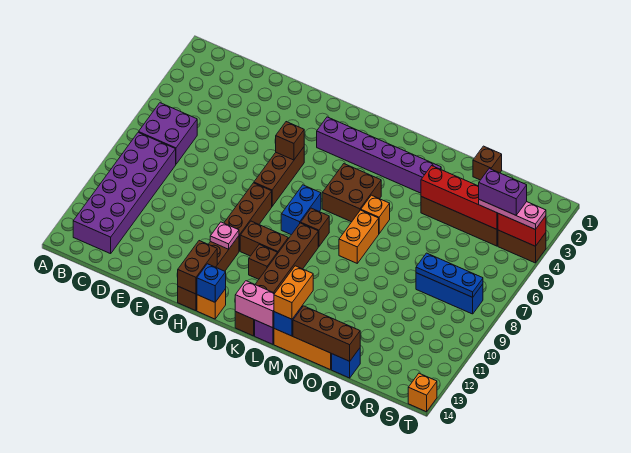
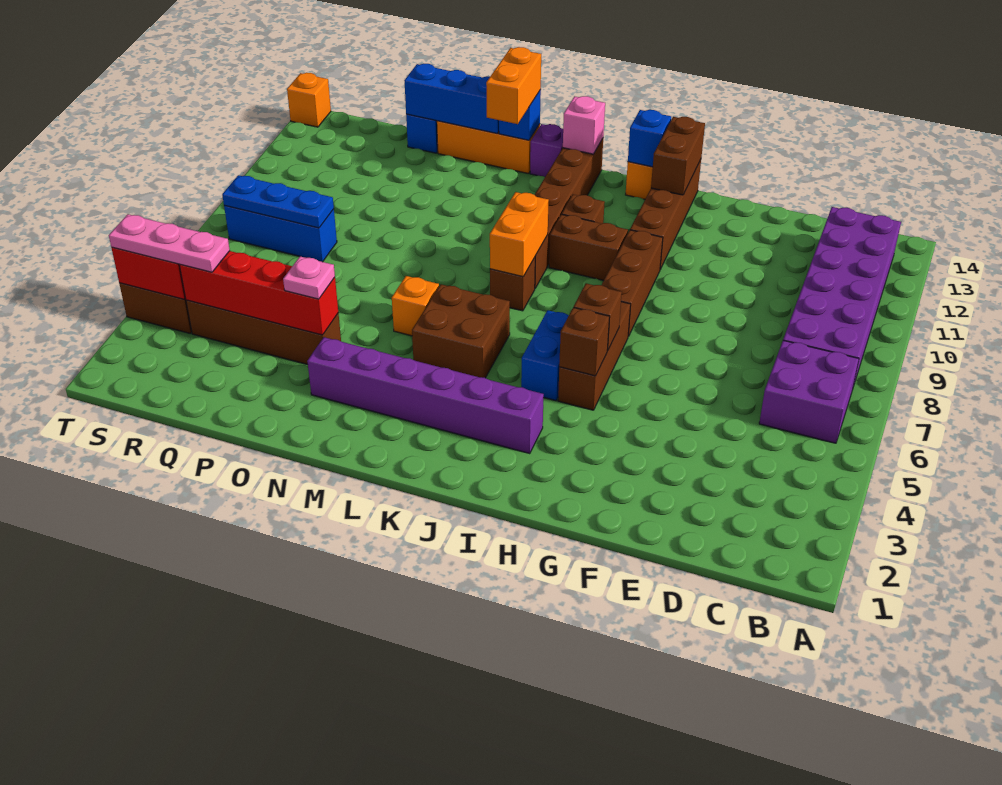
pink plate H11 level 2 -> pink plate O4 level 3
blue brick J7:J8 level 1 -> blue brick I5:I6 level 1
pink brick K14:L14 level 2 -> pink brick K14 level 2
orange brick M7:M8 level 1 -> orange brick K8:K9 level 2
brown brick N14:P14 level 2 -> blue brick N14:P14 level 2
brown brick P1 level 1 -> brown brick H6 level 2
purple brick R4:S4 level 4 -> none

